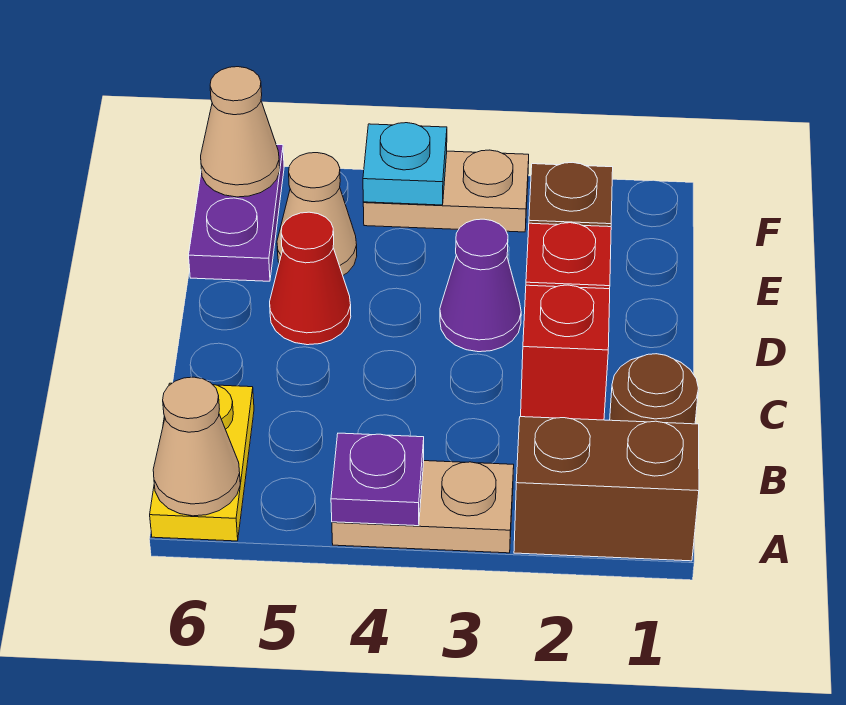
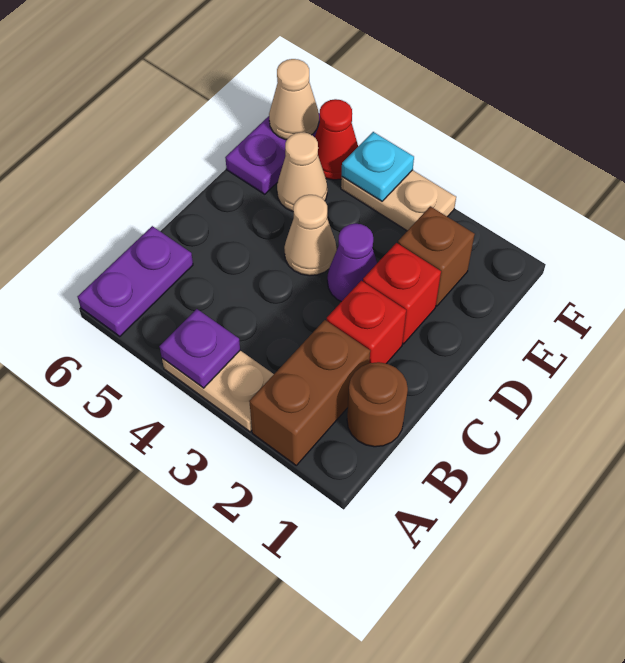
brown brick A1:A2 level 1 -> brown brick A2:B2 level 1
yellow plate A6:B6 level 1 -> purple plate A6:B6 level 1
tan cone A6 level 2 -> tan cone D4 level 1
red cone D5 level 1 -> red cone F5 level 1

